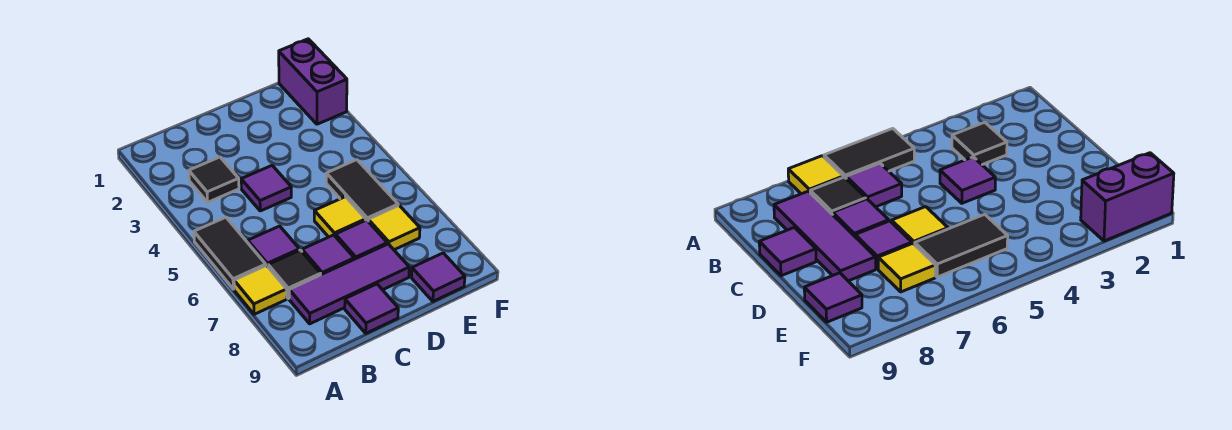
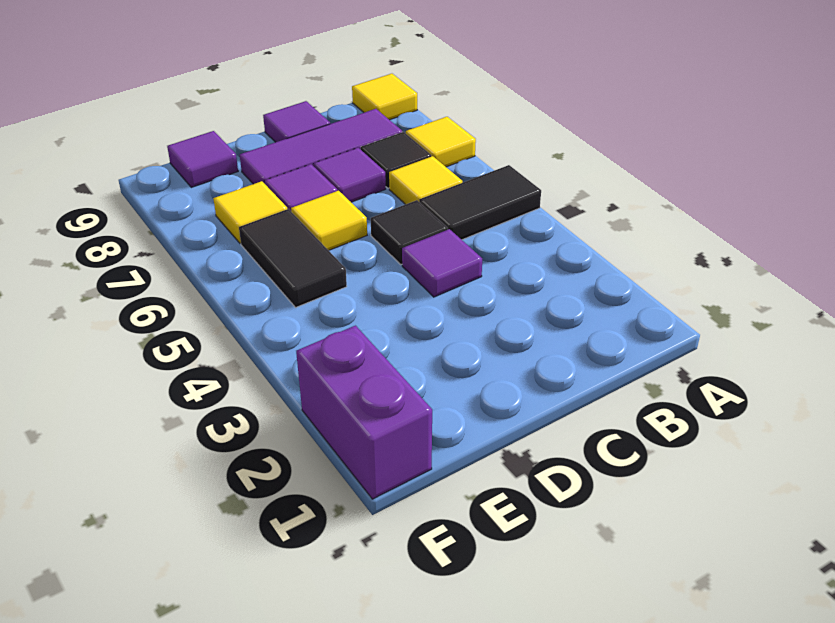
black tile A5:A6 level 1 -> black tile A5:B5 level 1
none -> yellow tile A9 level 1
black tile B3 level 1 -> black tile C5 level 1
purple tile B6 level 1 -> yellow tile B6 level 1

